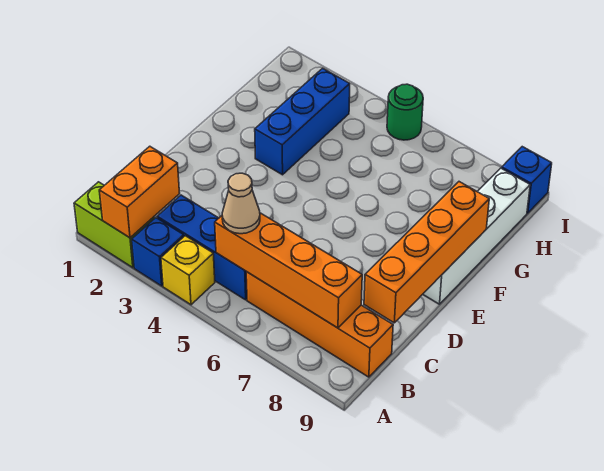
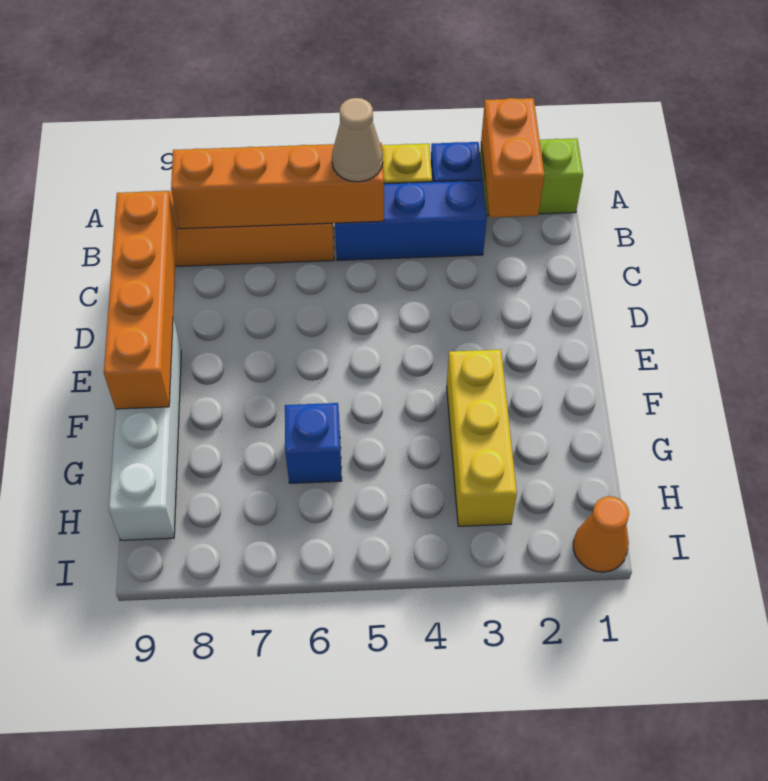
blue brick F3:H3 level 1 -> yellow brick F3:H3 level 1
none -> orange cone I1 level 1
green round brick I5 level 1 -> none
blue brick I9 level 1 -> blue brick G6 level 1

